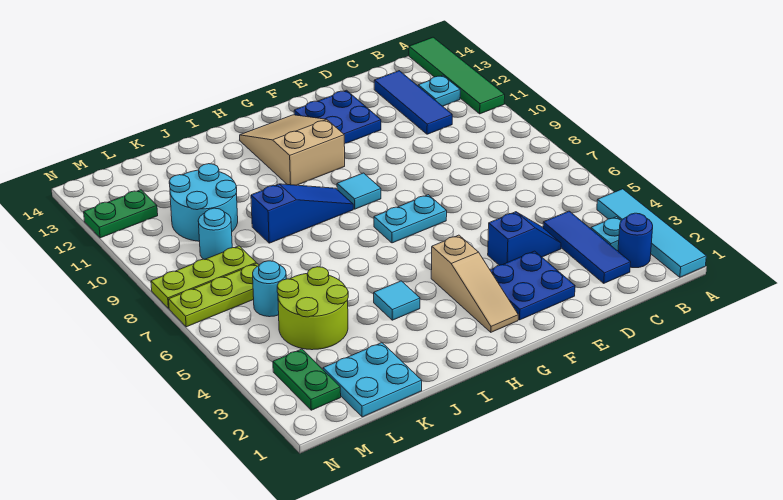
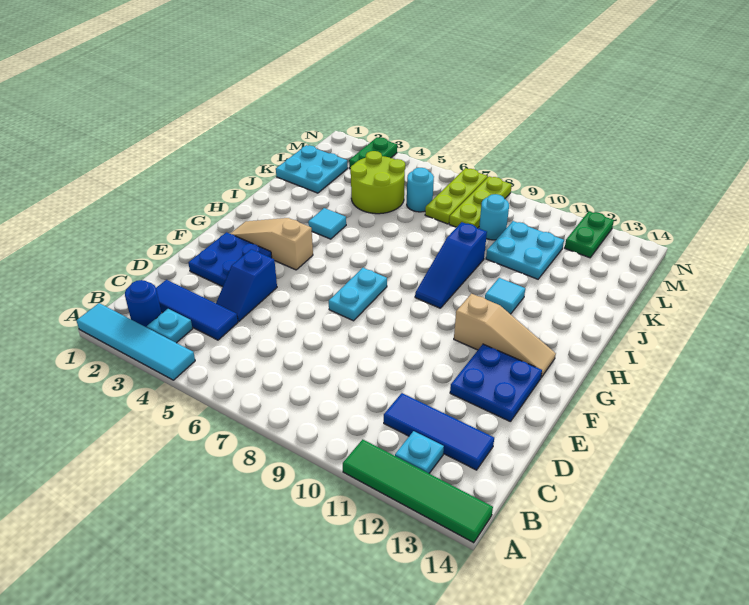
cyan tile G9 level 1 -> cyan tile I11 level 1
tan slope G11:H13 level 1 top 11 -> tan slope G11:G13 level 1 top 11
cyan round brick K10:L11 level 1 -> cyan plate K10:L11 level 1
green plate M2:M3 level 1 -> green plate M3:N3 level 1

